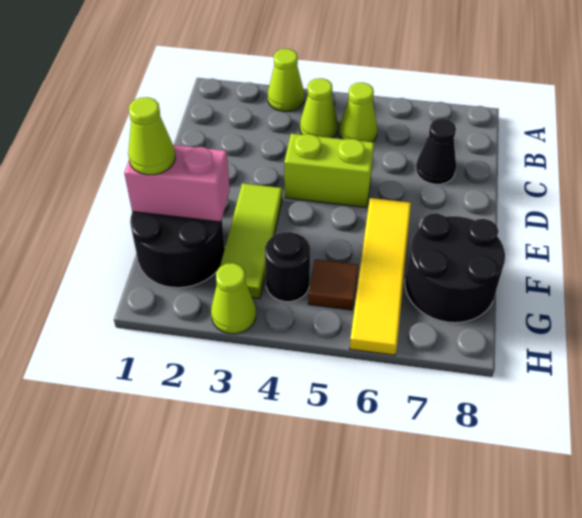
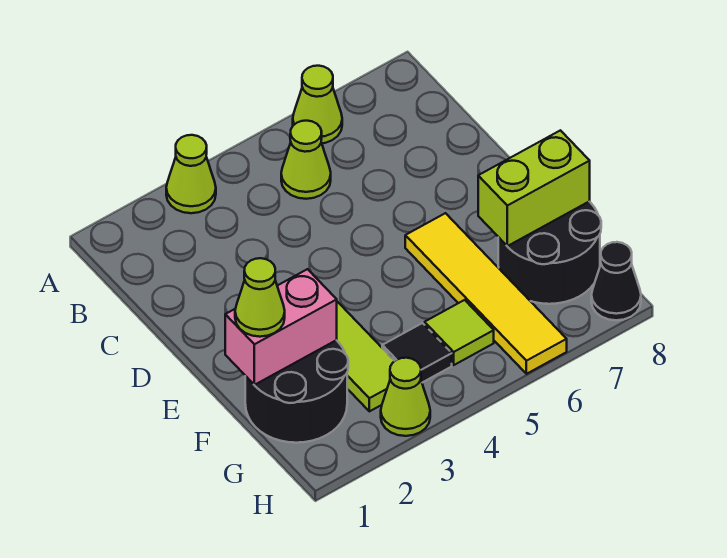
lime cone B4 level 1 -> lime cone A6 level 1
black cone C7 level 1 -> black cone H8 level 1
lime brick D4:D5 level 1 -> lime brick F7:F8 level 2
black round brick G4 level 1 -> black tile G4 level 1
brown tile G5 level 1 -> lime tile G5 level 1

